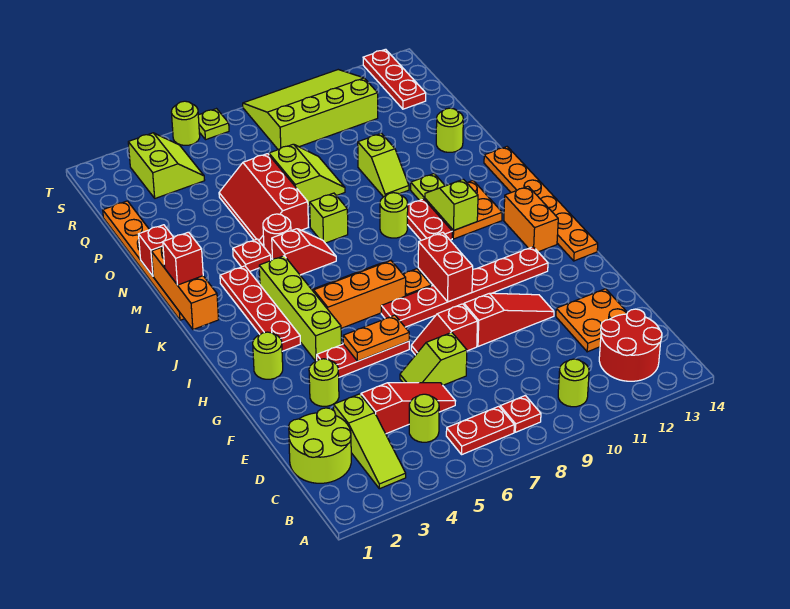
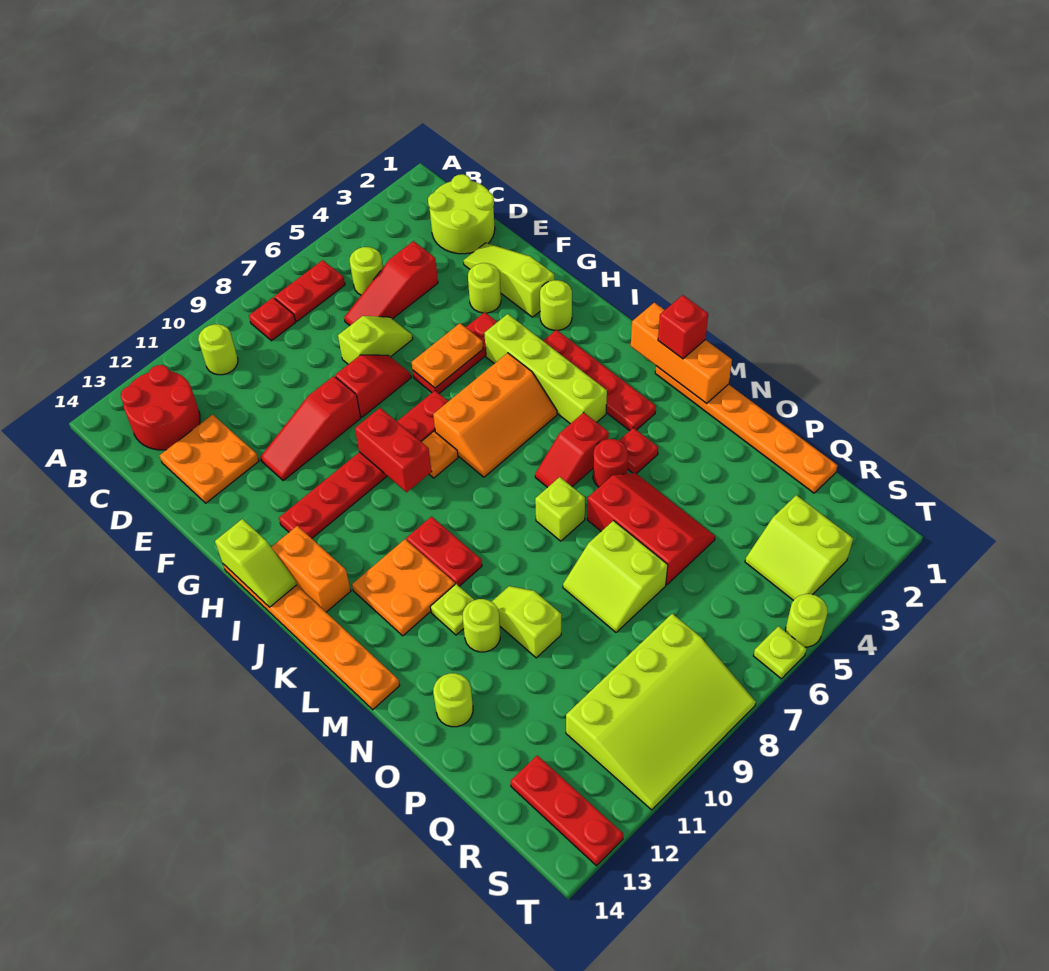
lime slope B3:D3 level 1 top D -> lime slope E2:G2 level 1 top G
lime slope K11:L11 level 2 top K -> lime slope H14:I14 level 2 top H
lime round brick L9 level 1 -> lime round brick N11 level 1
red brick N1 level 2 -> none

